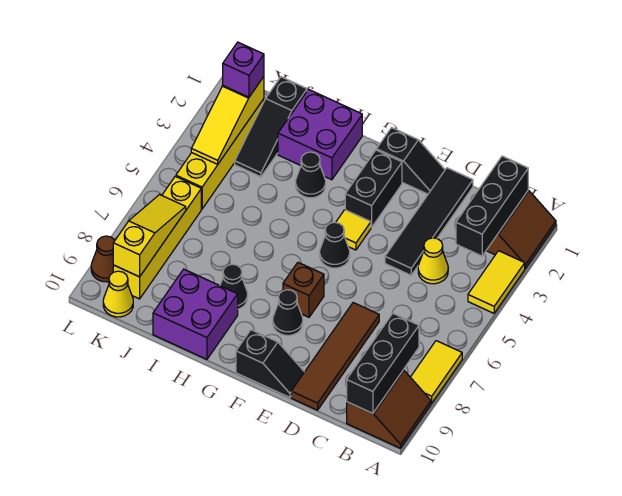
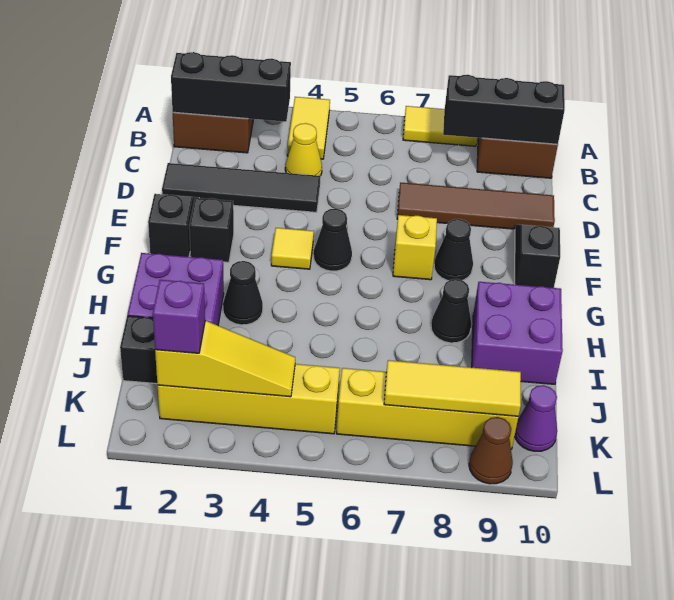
yellow tile A3:A4 level 1 -> yellow tile A4:B4 level 1
black brick F2:F3 level 1 -> black brick F2 level 1
brown brick F7 level 1 -> yellow brick F7 level 1
yellow slope K7:K9 level 2 top 9 -> yellow tile K7:K9 level 2
yellow cone K10 level 1 -> purple cone K10 level 1

